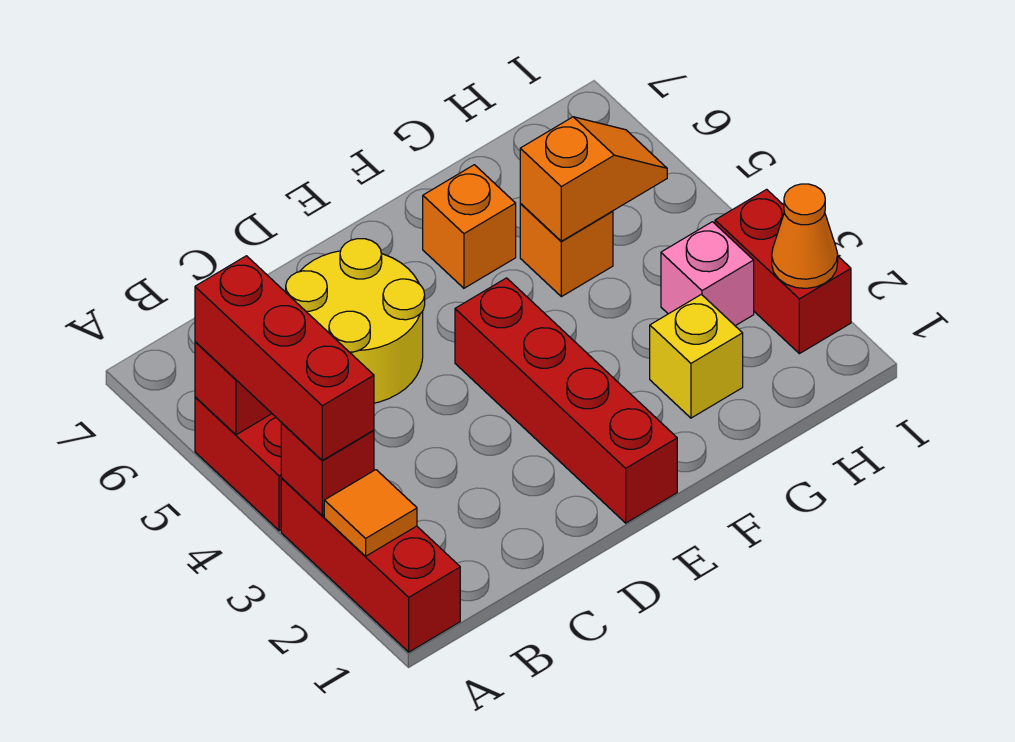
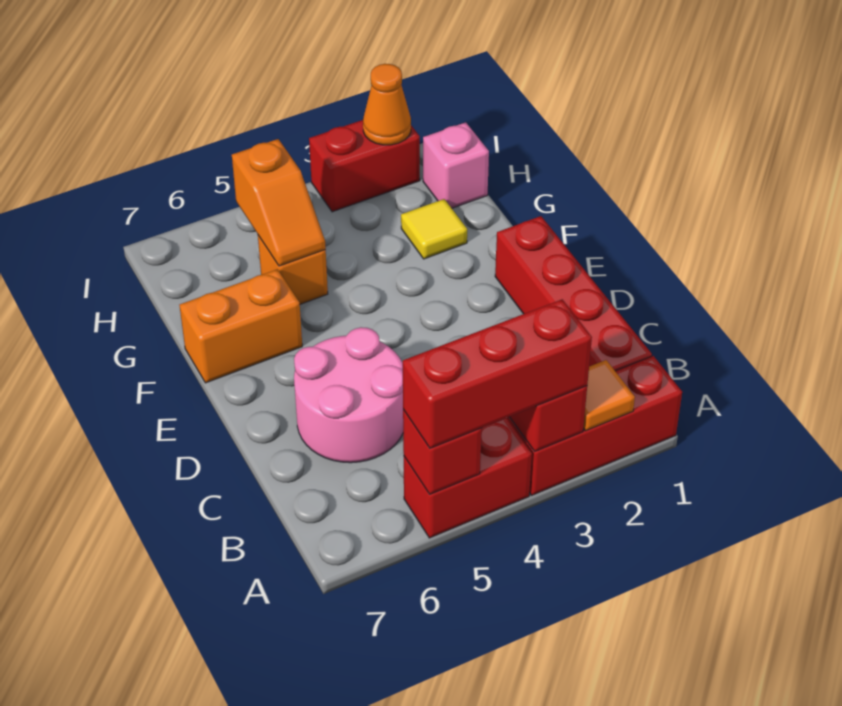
yellow round brick C5:D6 level 1 -> pink round brick C5:D6 level 1
red brick E1:E4 level 1 -> red brick B1:E1 level 1
orange brick F6 level 1 -> orange brick F6:F7 level 1
yellow brick G2 level 1 -> yellow tile G2 level 1
orange slope G5:H5 level 2 top G -> orange slope G5:H5 level 2 top H
pink brick H3 level 1 -> pink brick H1 level 1

